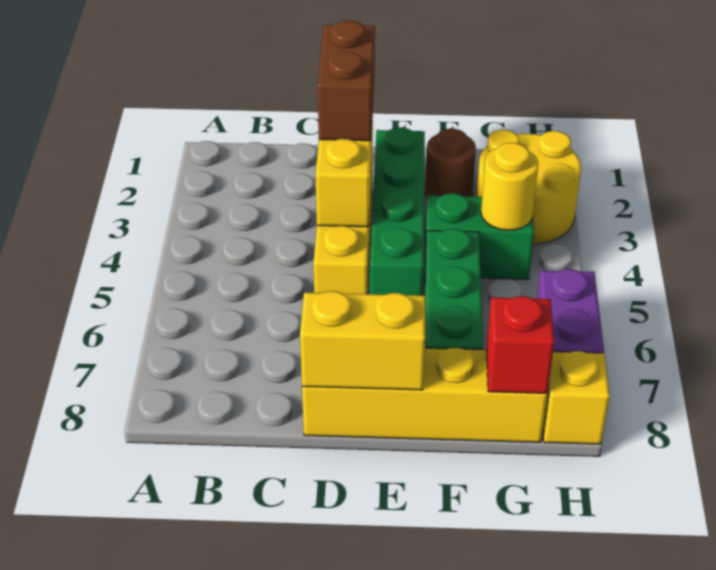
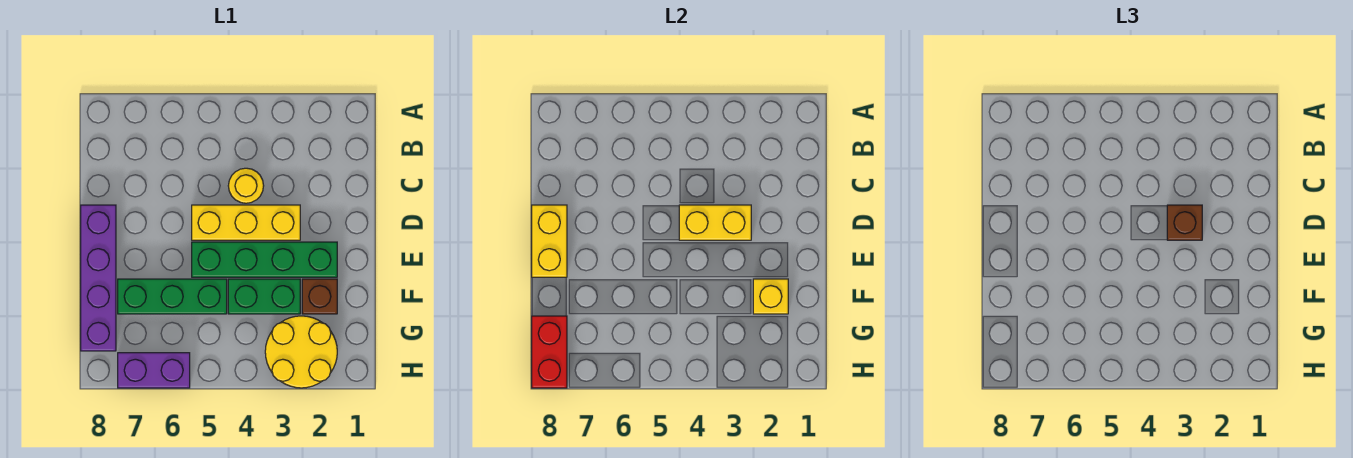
brown brick D2:D3 level 3 -> brown brick D3 level 3
yellow brick D8:G8 level 1 -> purple brick D8:G8 level 1
brown round brick F2 level 1 -> brown brick F2 level 1
green brick F4:G4 level 1 -> green brick F3:F4 level 1
yellow round brick G4 level 2 -> yellow round brick C4 level 1
red brick G8 level 2 -> red brick G8:H8 level 2
yellow brick H8 level 1 -> yellow brick F2 level 2

